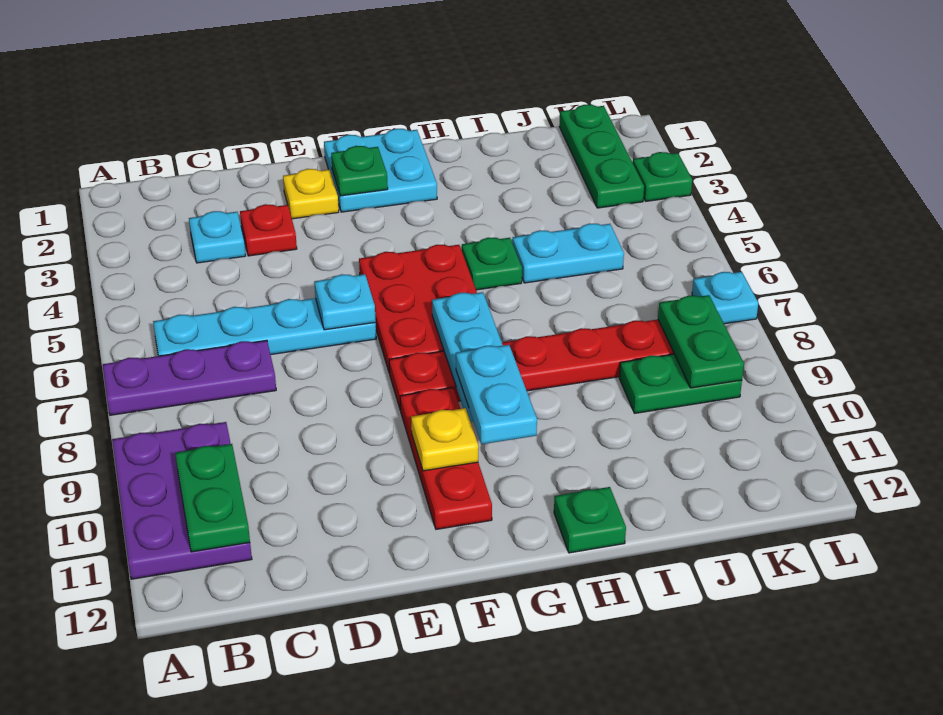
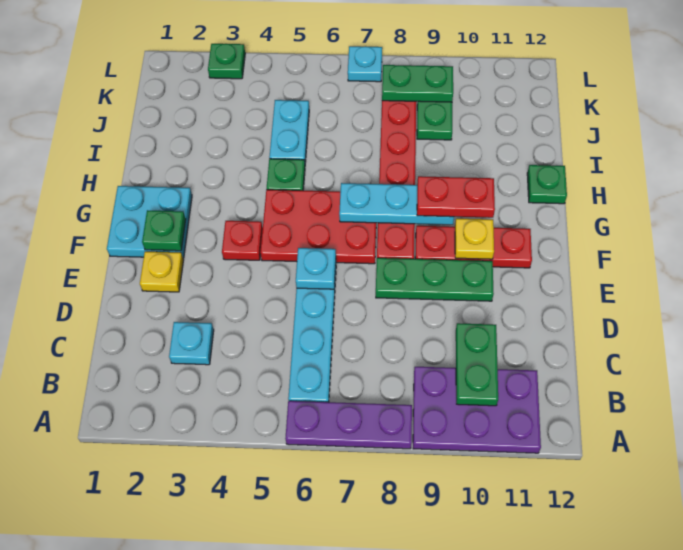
purple plate A7:C7 level 1 -> purple plate A6:A8 level 1
green plate B10:B11 level 2 -> green plate B10:C10 level 2
red plate D3 level 1 -> red plate F4 level 1
cyan plate G9:G10 level 3 -> red plate G9:G10 level 3
green plate K1:K3 level 1 -> green plate E8:E10 level 1

